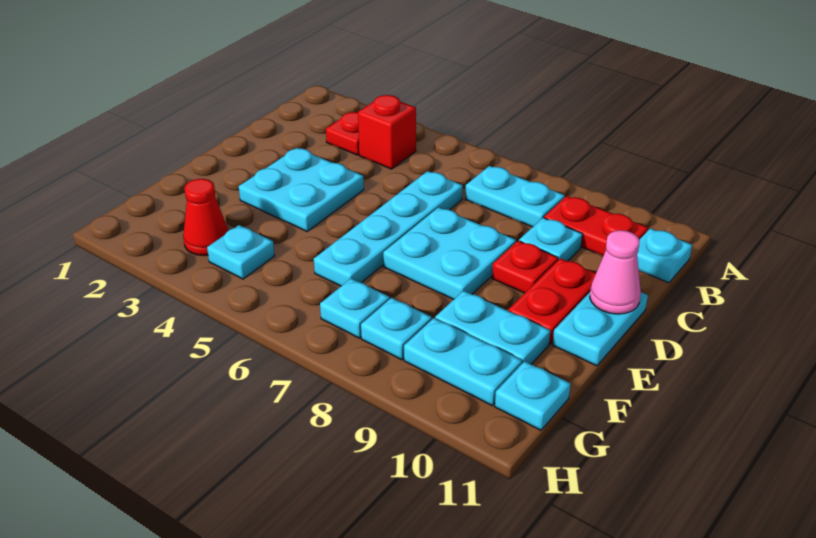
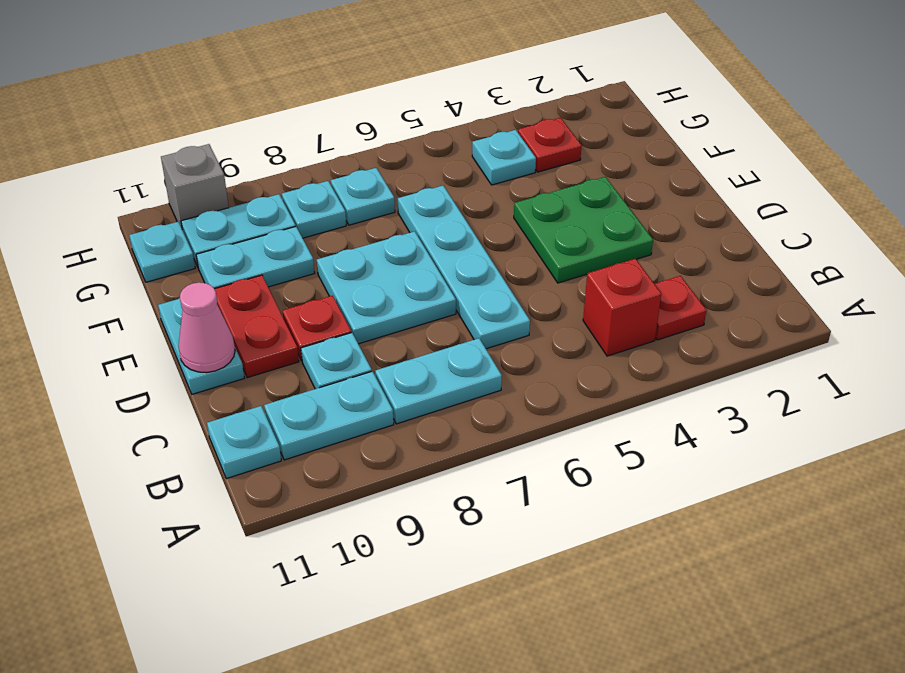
red plate B9:B10 level 1 -> cyan plate B9:B10 level 1
cyan plate D3:E4 level 1 -> green plate D3:E4 level 1
red cone G3 level 1 -> red plate G3 level 1
none -> grey brick H10 level 1

